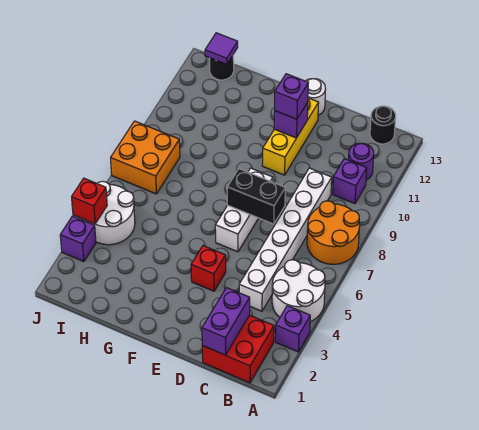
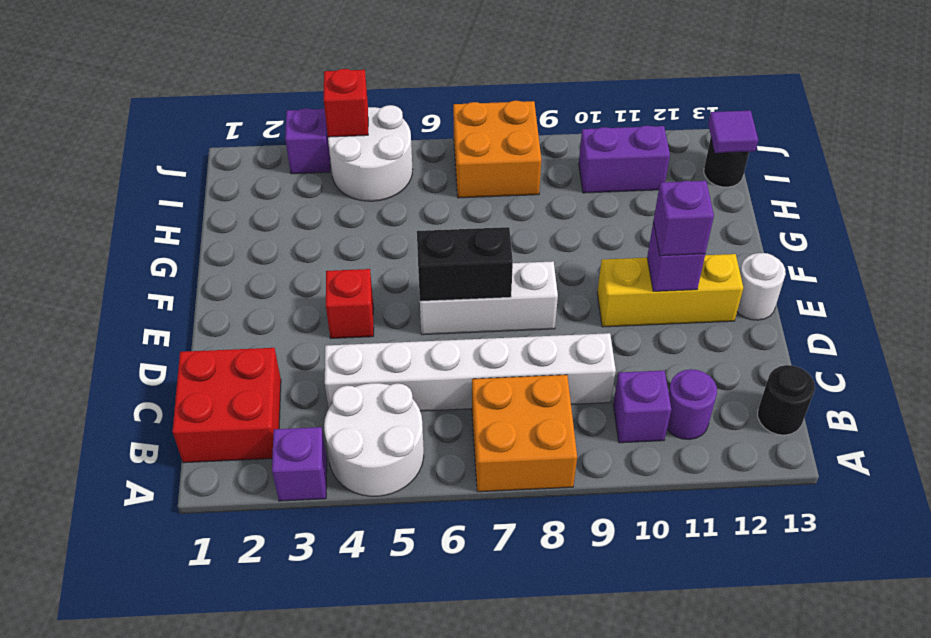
orange round brick A7:B8 level 1 -> orange brick A7:B8 level 1
purple brick C1:C2 level 2 -> purple brick I10:I11 level 1
black brick D7:E7 level 2 -> black brick E6:E7 level 2

